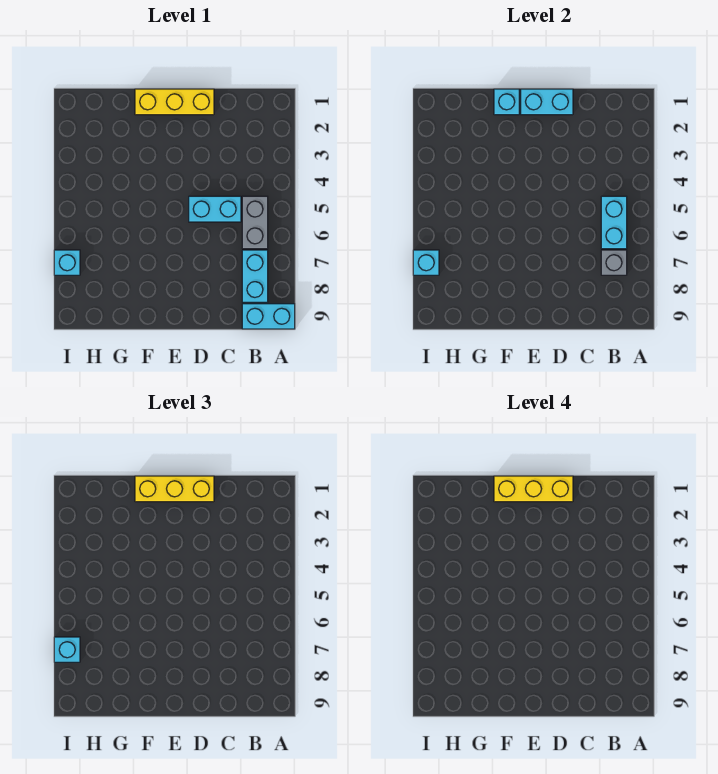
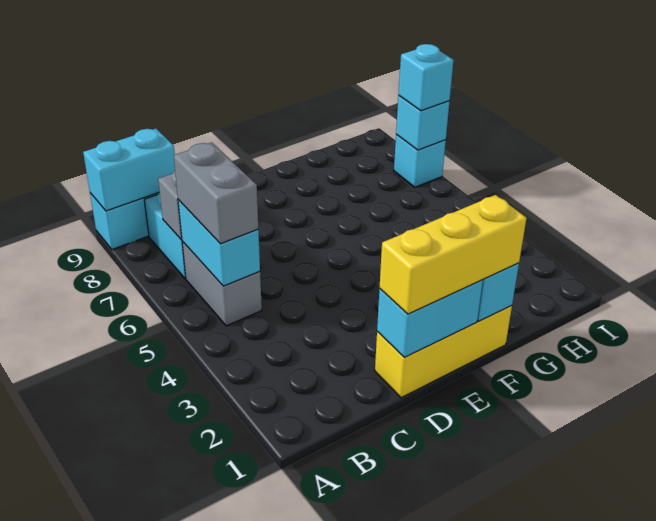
none -> grey brick B5:B6 level 3
cyan brick C5:D5 level 1 -> cyan brick A9:B9 level 2
yellow brick D1:F1 level 4 -> none

